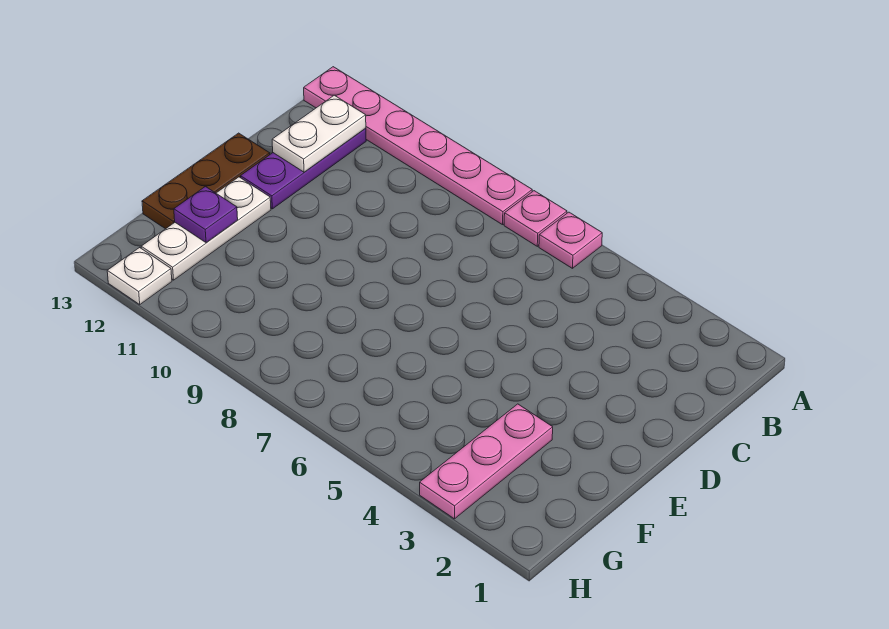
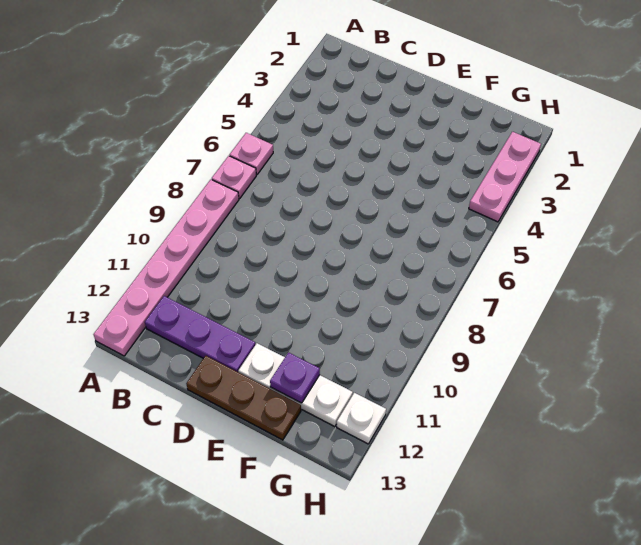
white plate B12:C12 level 2 -> none
pink plate F3:H3 level 1 -> pink plate H2:H4 level 1

